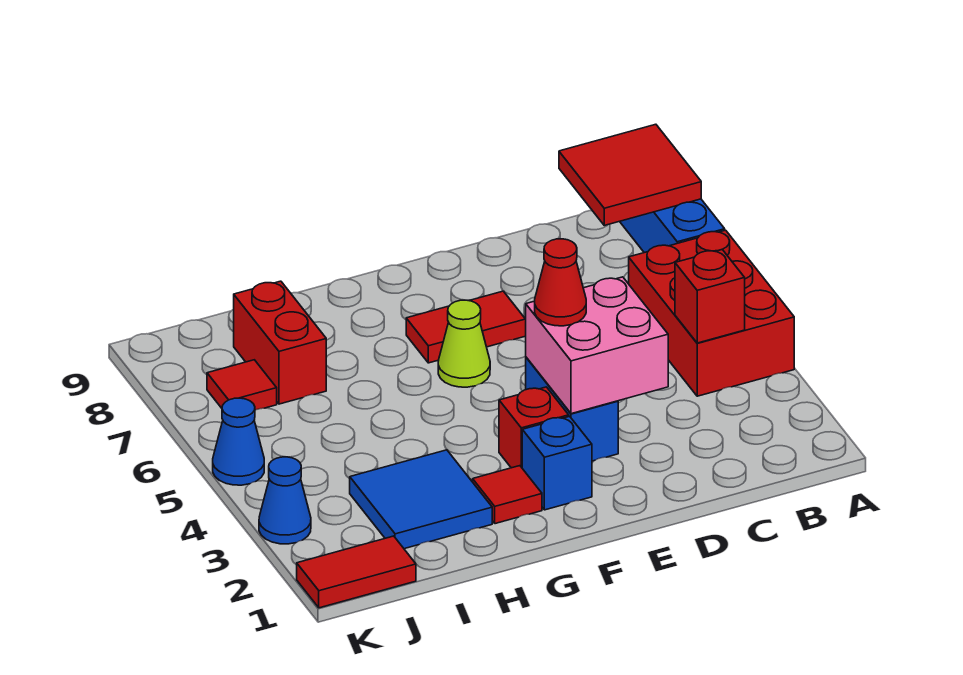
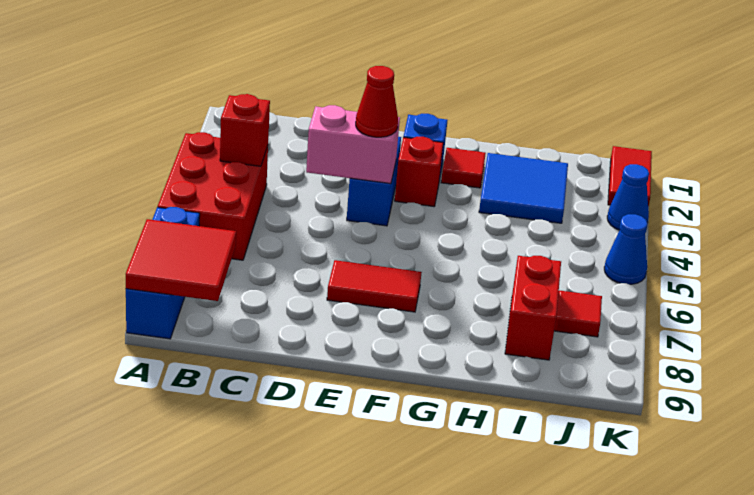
pink brick D3:E4 level 2 -> pink brick D4:E4 level 2
lime cone F6 level 1 -> none
red tile J1:K1 level 1 -> red tile K1:K2 level 1

